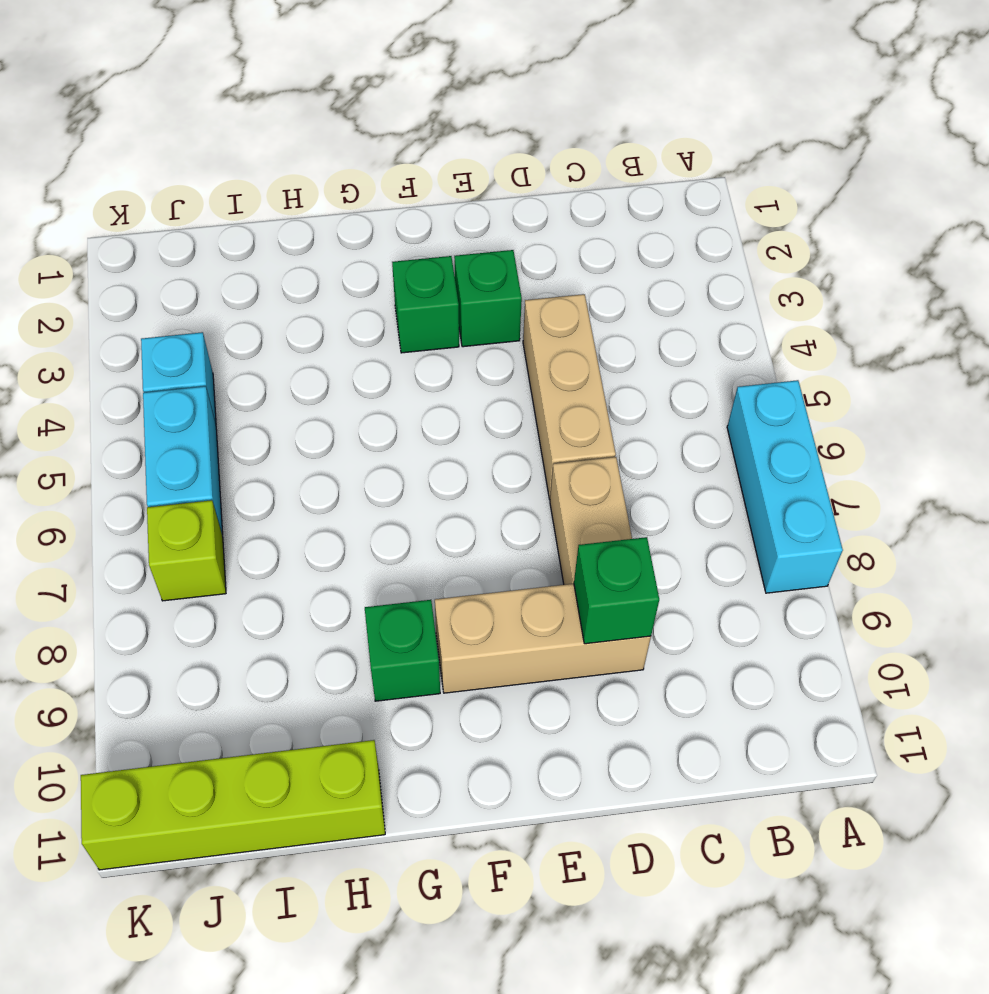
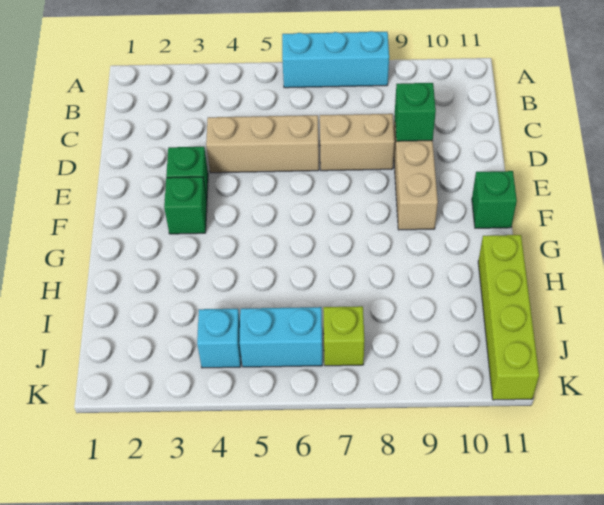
green brick G9 level 1 -> green brick F11 level 1

